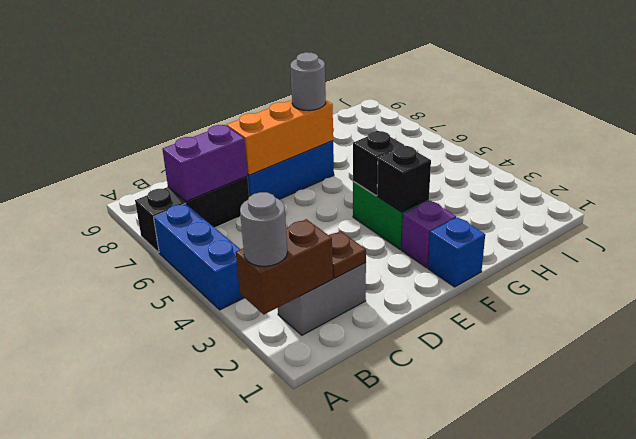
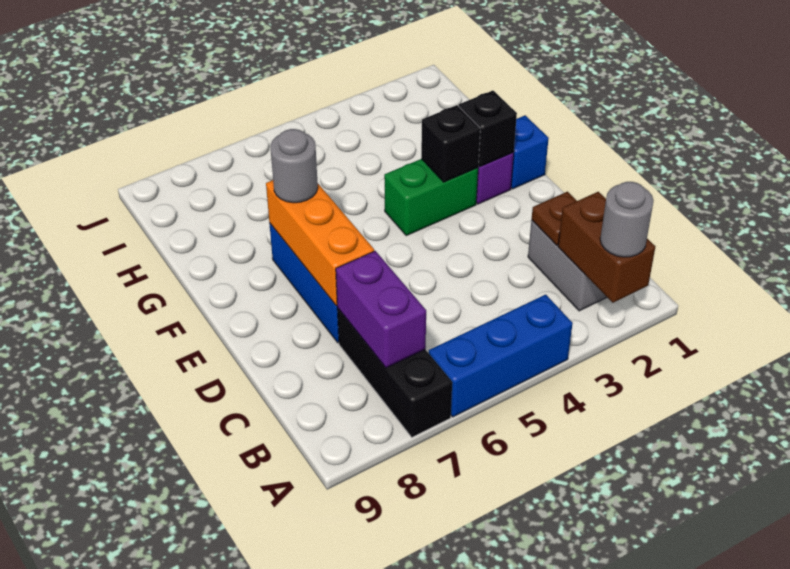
black brick F4 level 2 -> black brick F2 level 2

